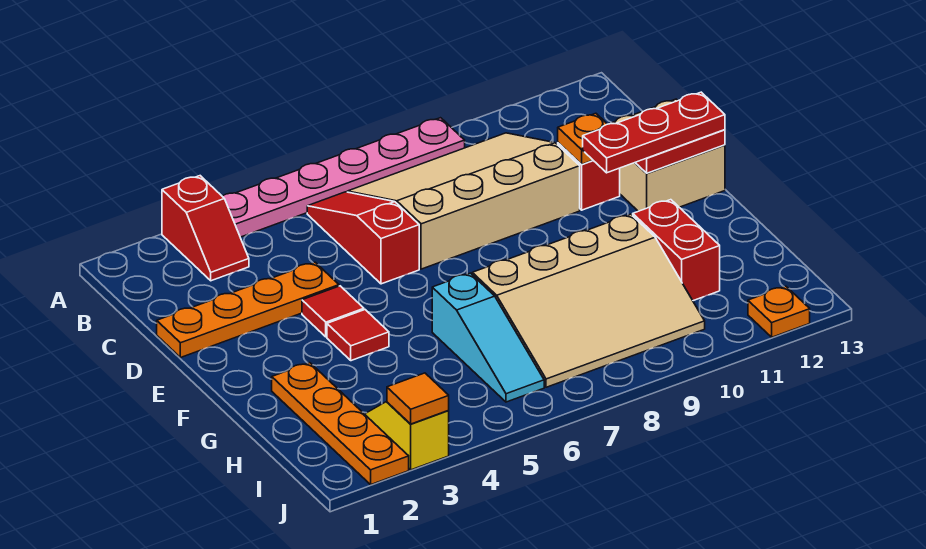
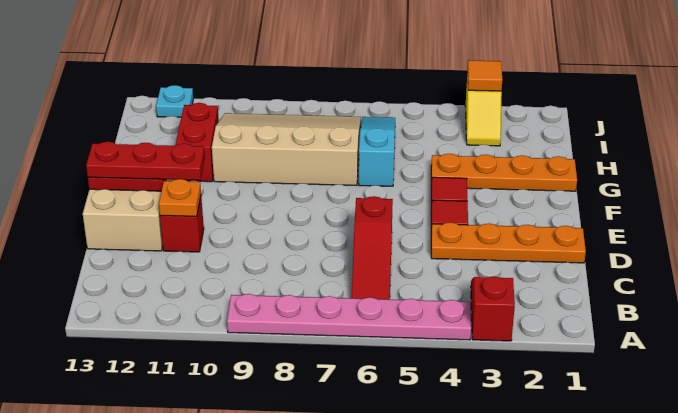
tan slope B7:D10 level 1 top D -> none
orange plate G2:J2 level 1 -> orange plate G1:G4 level 1
orange plate J12 level 1 -> cyan plate J12 level 1

